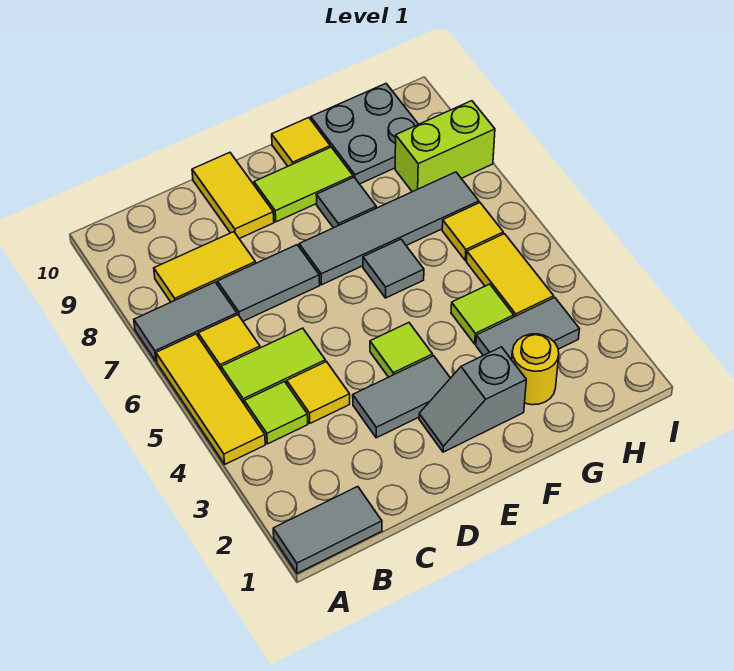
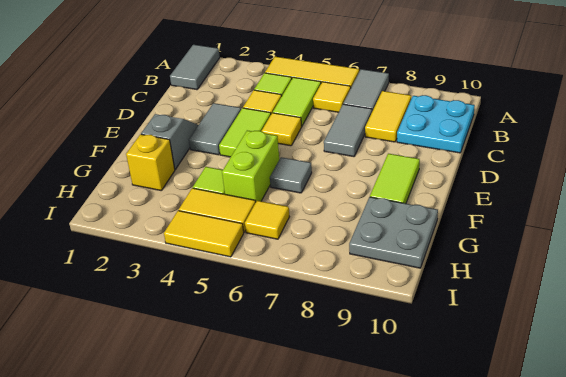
none -> cyan plate B9:C10 level 1
yellow tile D9:D10 level 1 -> yellow tile I4:I5 level 1
lime tile E4 level 1 -> lime tile D4:E4 level 1
grey tile E7:H7 level 1 -> none
grey tile F8 level 1 -> none
yellow tile F10 level 1 -> yellow tile D5 level 1
yellow round brick G2 level 1 -> yellow brick G2 level 1
grey tile G3:H3 level 1 -> none
lime brick H8:I8 level 1 -> lime brick F5:G5 level 1

